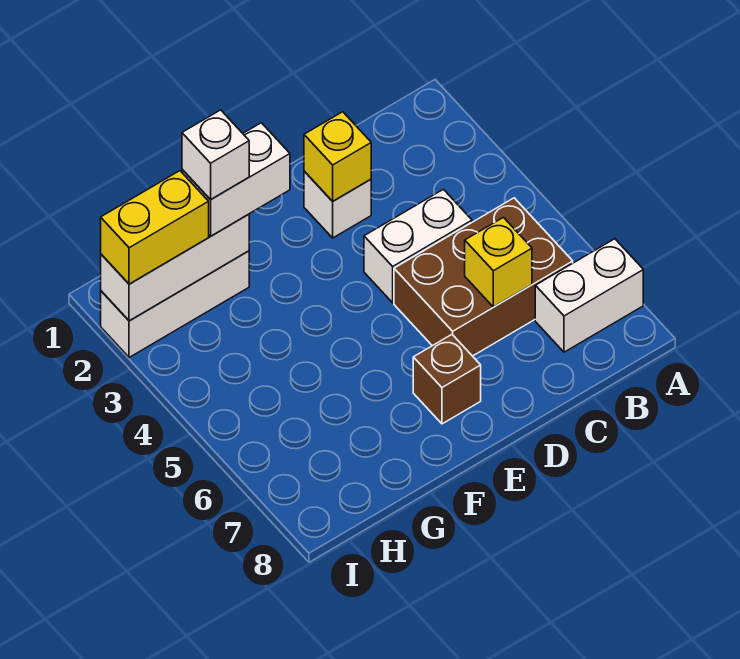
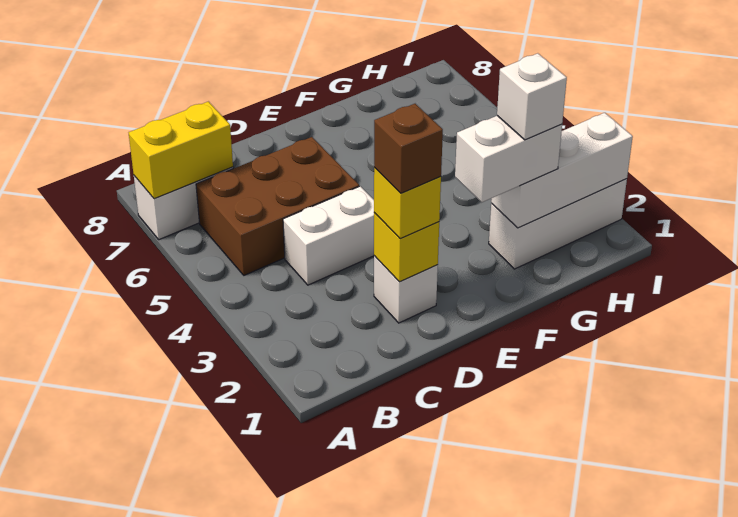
yellow brick C6 level 2 -> yellow brick D2 level 3
brown brick E7 level 1 -> brown brick D2 level 4
yellow brick H2:I2 level 3 -> yellow brick A7:B7 level 2

